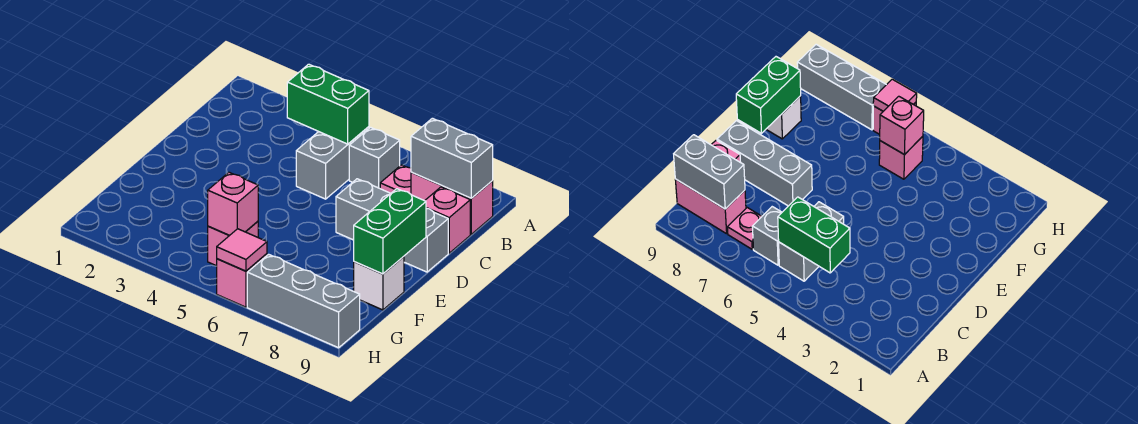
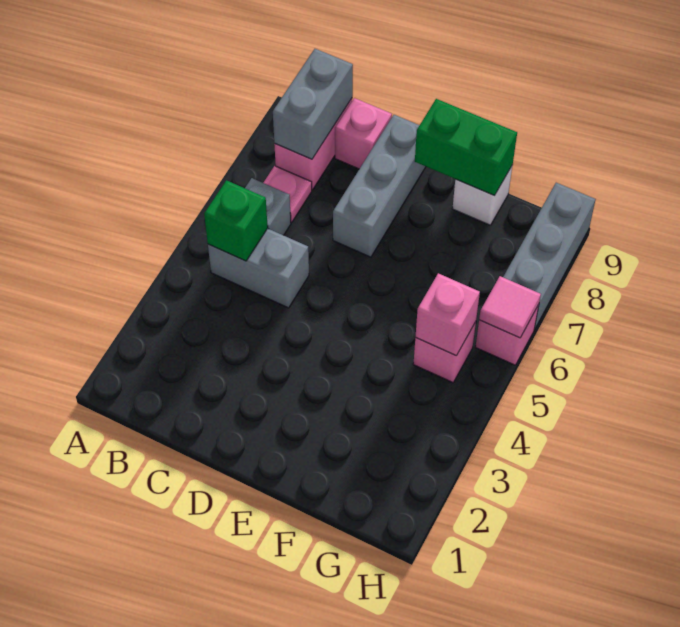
green brick B4:B5 level 2 -> green brick B5 level 2

